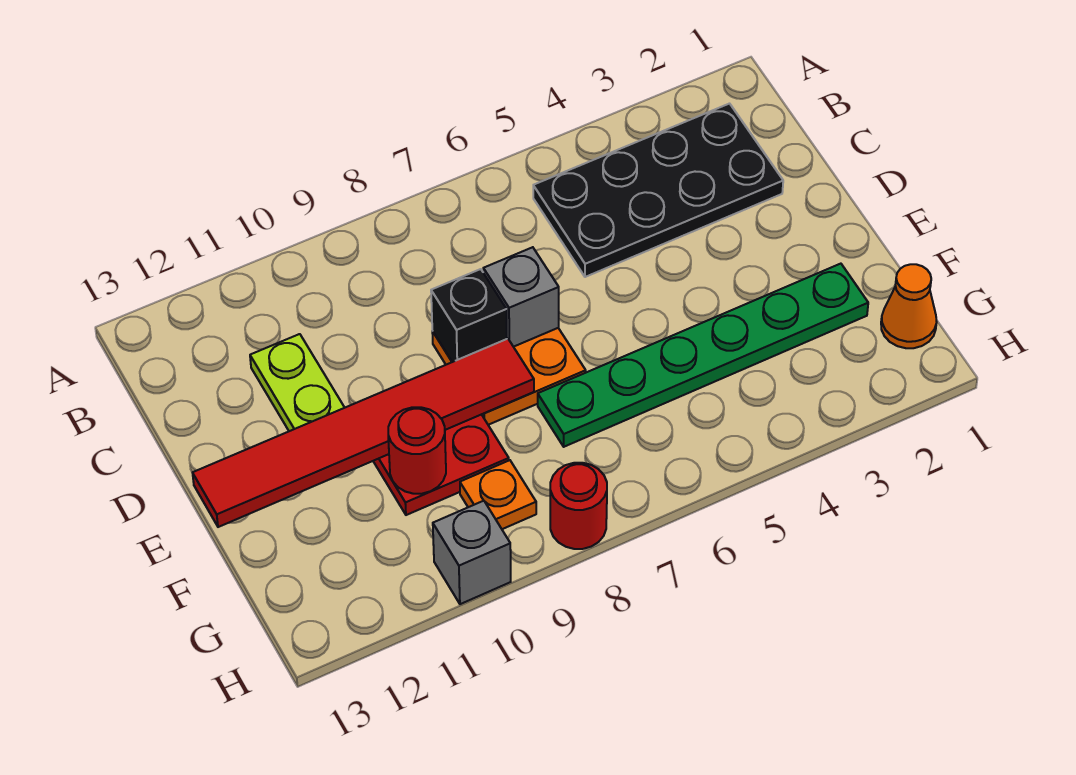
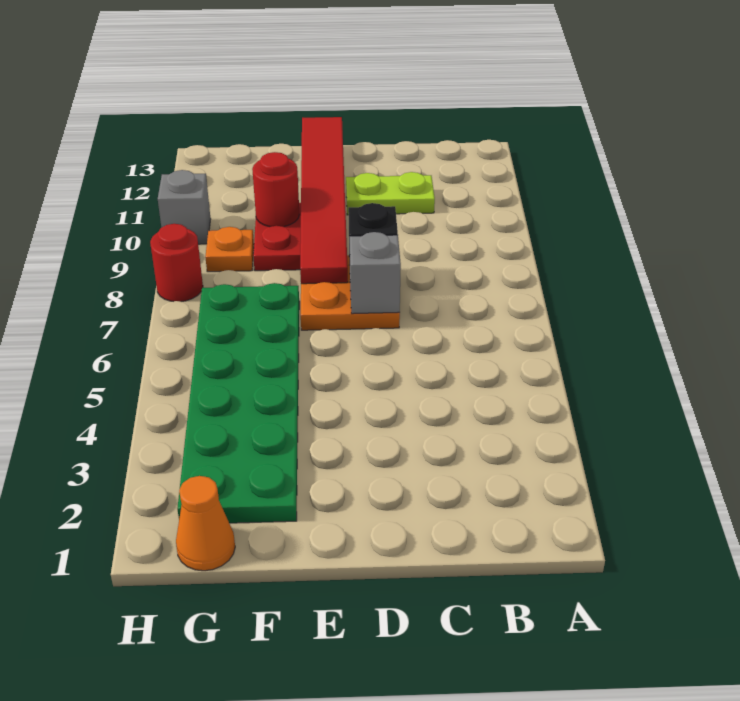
black plate B2:C5 level 1 -> none
green plate F2:F7 level 1 -> green plate F2:G7 level 1

